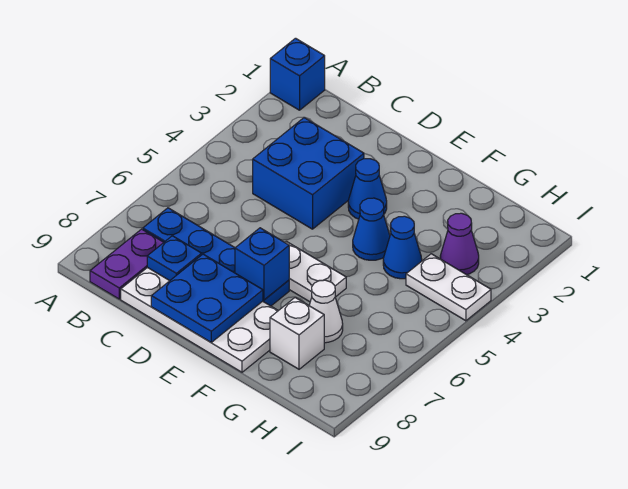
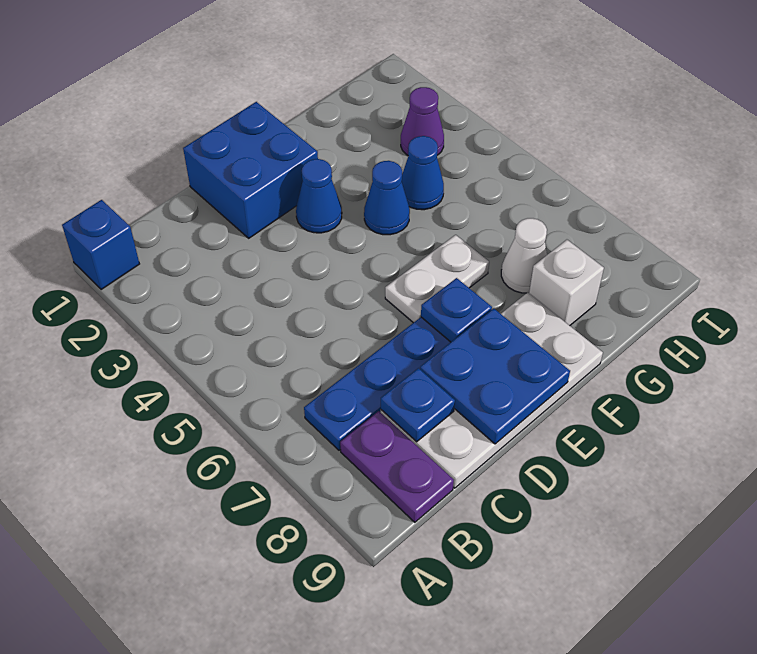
blue brick C3:D4 level 1 -> blue brick D1:E2 level 1
blue brick E7 level 2 -> blue plate E7 level 2
white plate H4:I4 level 1 -> none

